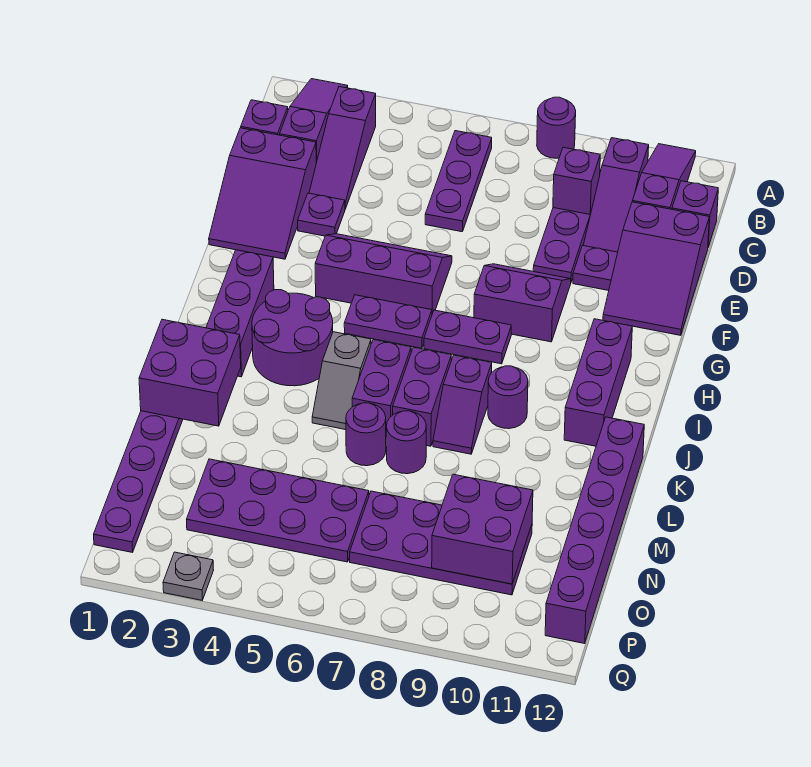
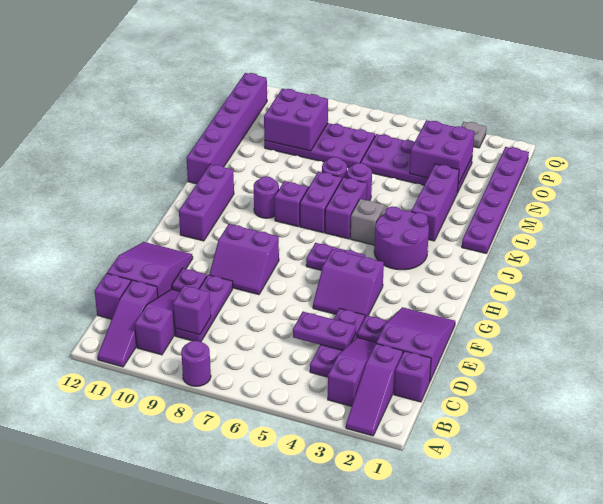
purple plate B6:D6 level 1 -> purple plate C4:E4 level 1
purple slope F4:G6 level 1 top G -> purple slope F4:G5 level 1 top G
purple brick H2:J2 level 1 -> purple brick K3:M3 level 1
purple plate H7:H8 level 1 -> purple plate D4:D5 level 2
purple brick K1:L2 level 2 -> purple brick N3:O4 level 2

